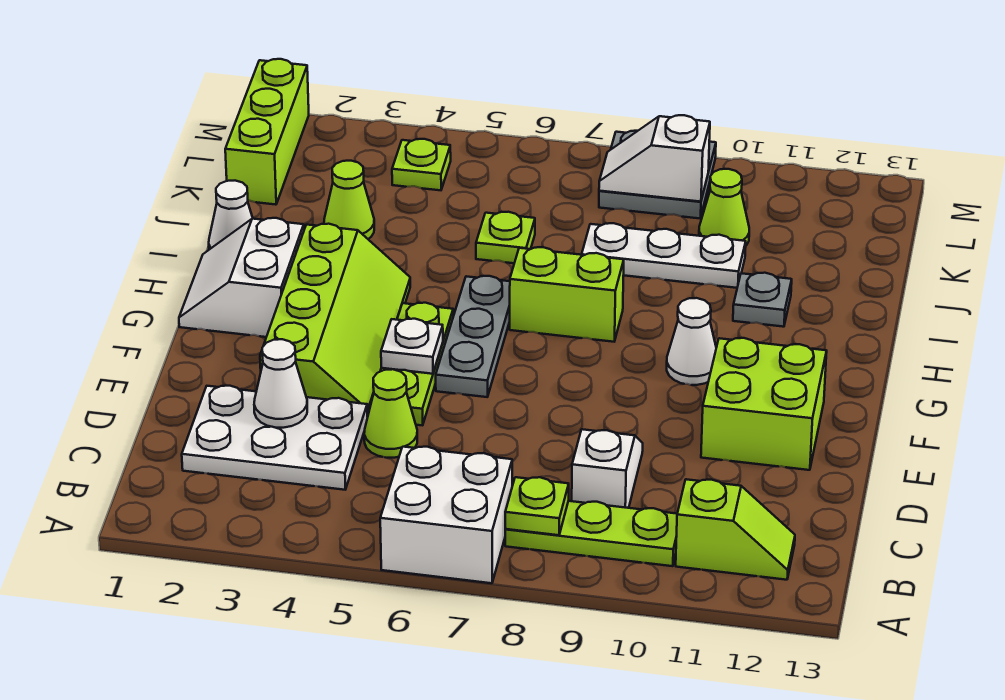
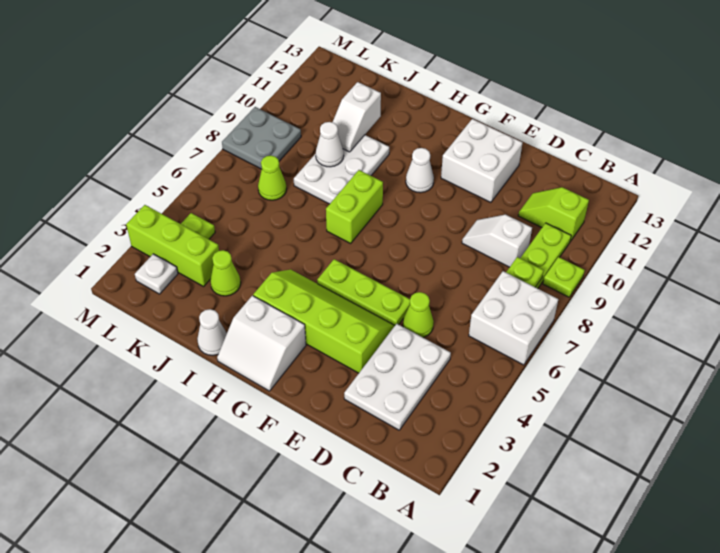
lime slope B11:B12 level 1 top 11 -> lime slope B11:C11 level 1 top B
white cone D3 level 2 -> white cone J9 level 2
lime brick E11:F12 level 1 -> white brick E11:F12 level 1
white plate F5 level 2 -> white plate L2 level 1
grey plate F6:H6 level 1 -> none
grey plate I11 level 1 -> none
lime plate J6 level 1 -> lime plate A9 level 1
white plate J8:J10 level 1 -> white plate I8:J10 level 1
lime brick K1:M1 level 1 -> lime brick K3:M3 level 1
lime cone K10 level 1 -> lime cone K7 level 1
white slope L8:L9 level 2 top 9 -> white slope J10:J11 level 2 top 11

